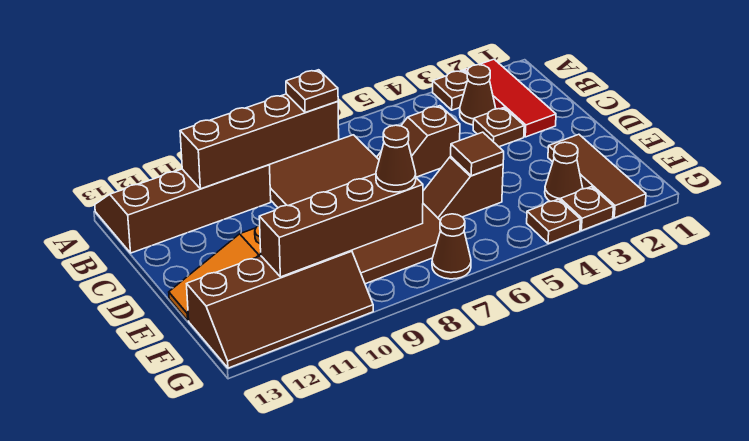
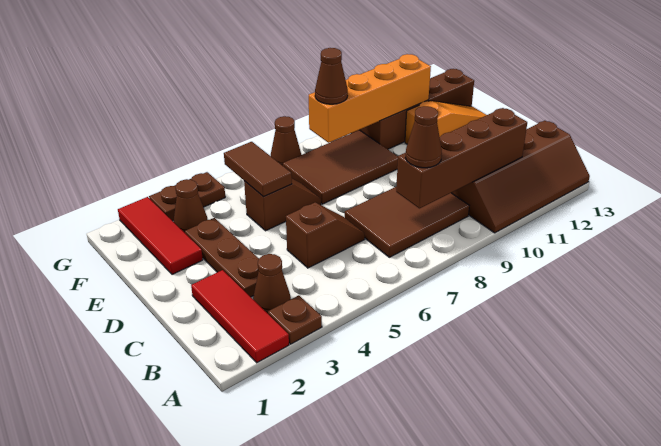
brown plate B8 level 3 -> brown cone B8 level 3
brown plate C3 level 1 -> brown plate C3:E3 level 1
brown tile E2:G2 level 1 -> red tile E2:G2 level 1
brown tile E5 level 2 -> brown tile E5:F5 level 2
brown brick F8:F11 level 2 -> orange brick F8:F11 level 2

